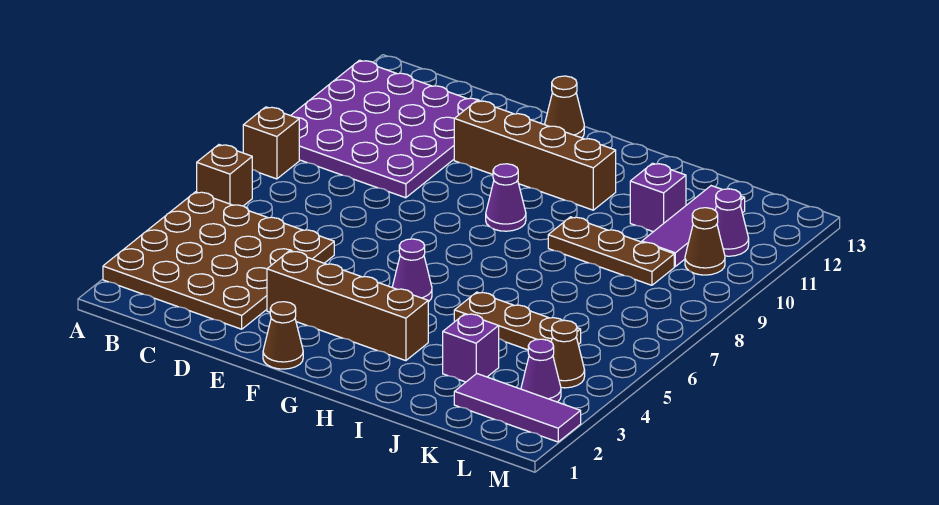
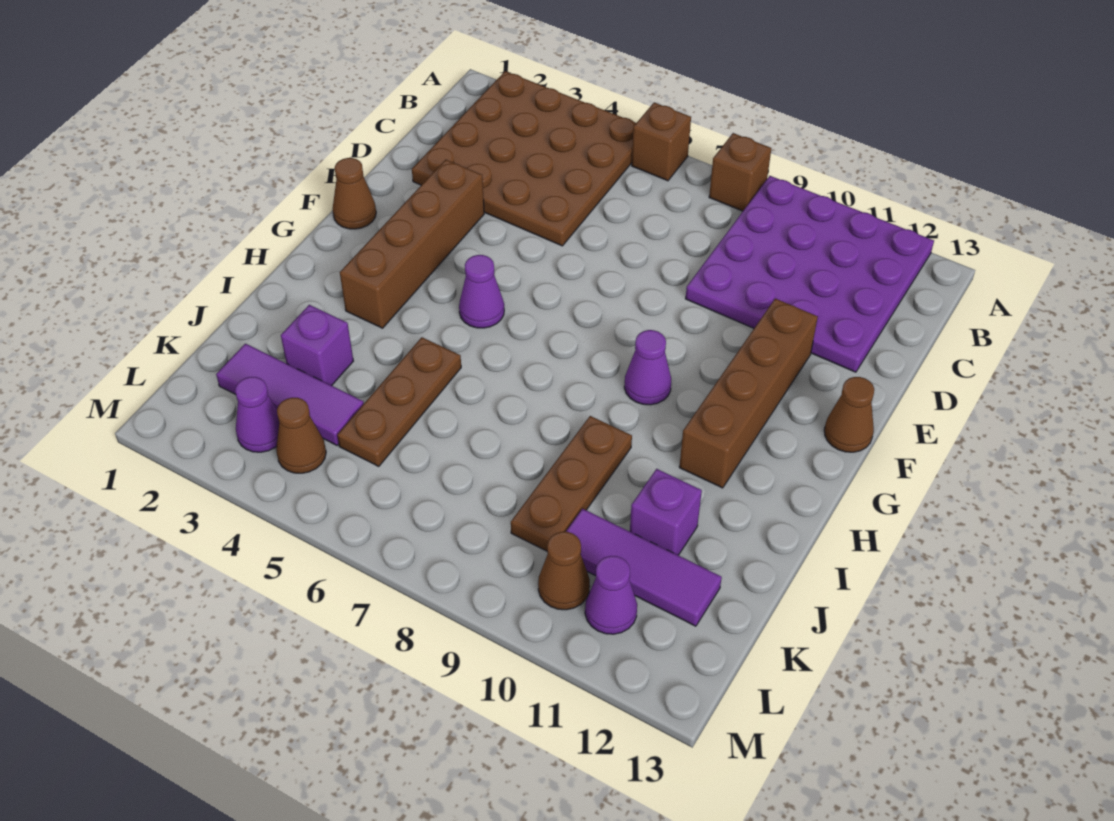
purple tile K2:M2 level 1 -> purple tile K2:K4 level 1

